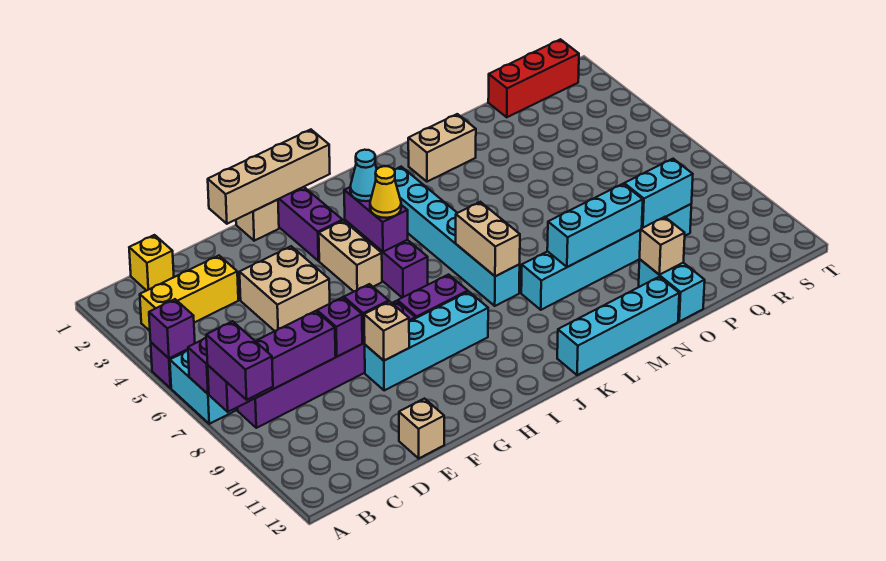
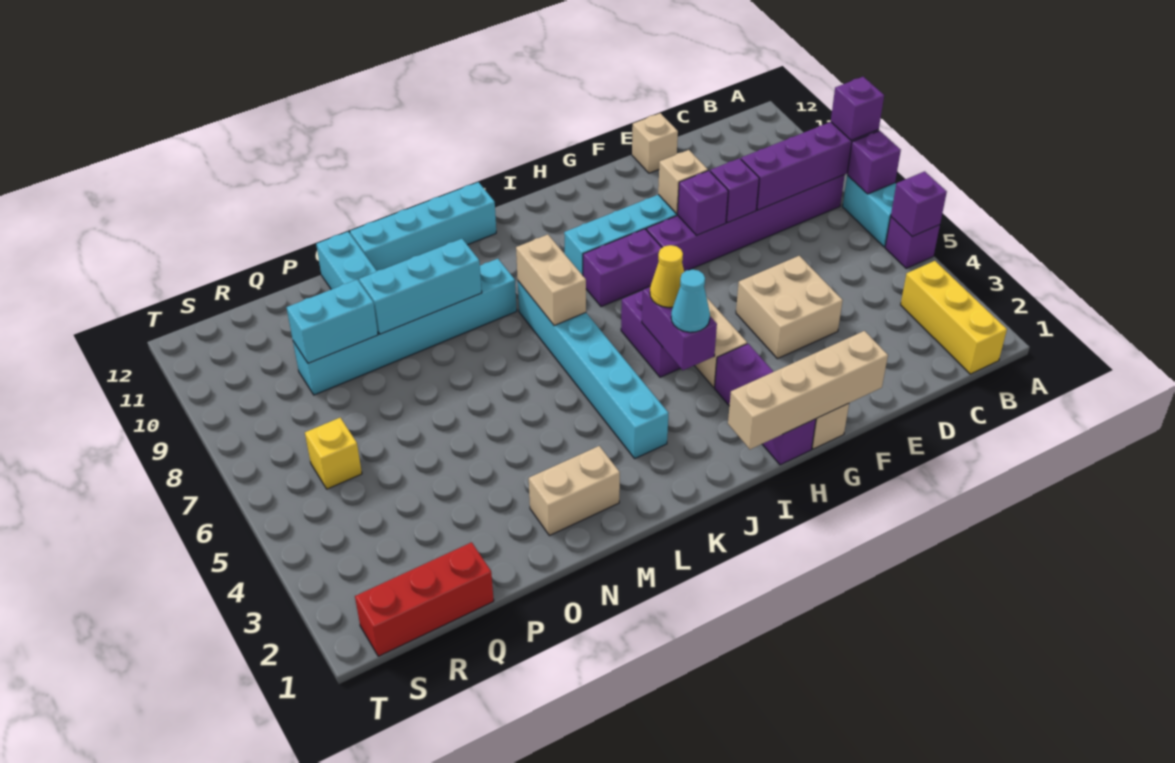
purple brick A8:A9 level 3 -> purple brick A8 level 3
yellow brick B3:D3 level 1 -> yellow brick B1:B3 level 1
yellow brick C1 level 1 -> yellow brick R6 level 1
tan brick O11 level 2 -> none

